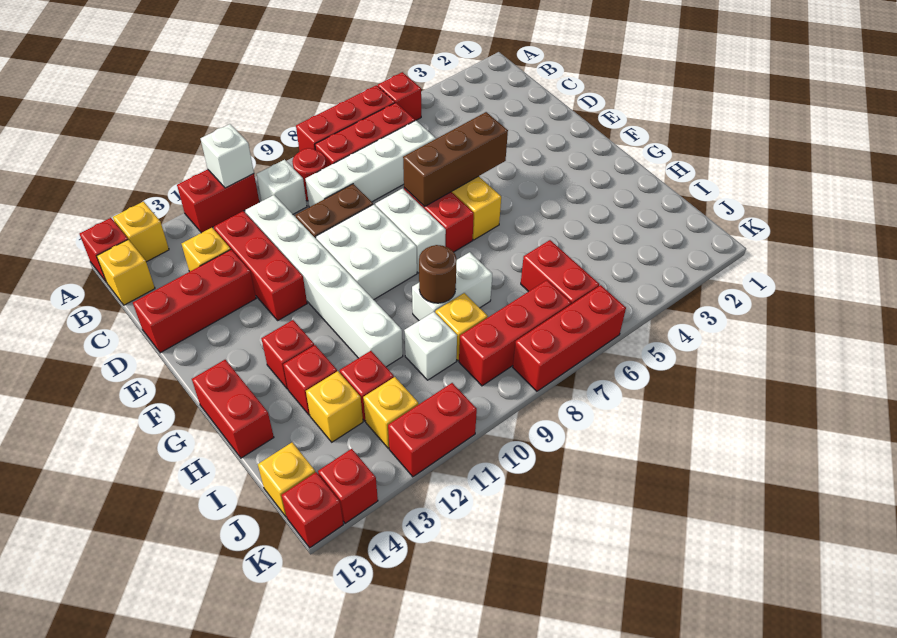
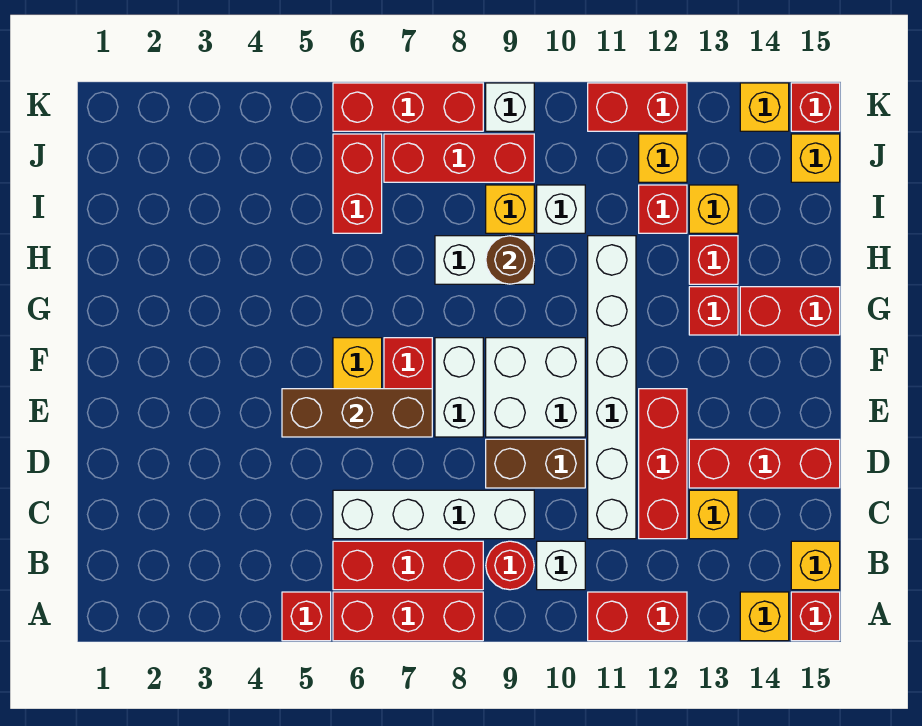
white brick A11 level 2 -> white brick K9 level 1
red brick G15:H15 level 1 -> red brick G14:G15 level 1
red brick K14 level 1 -> yellow brick K14 level 1

